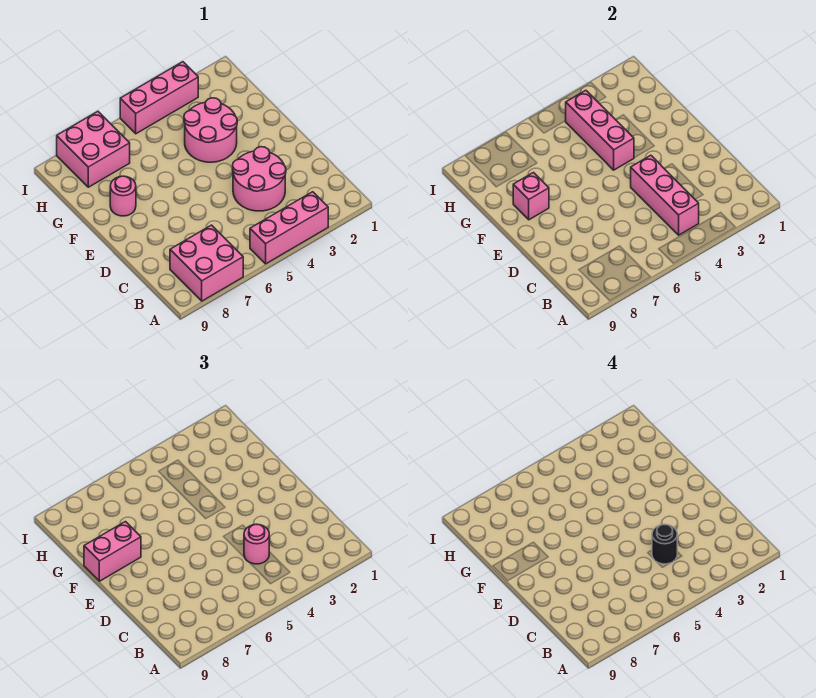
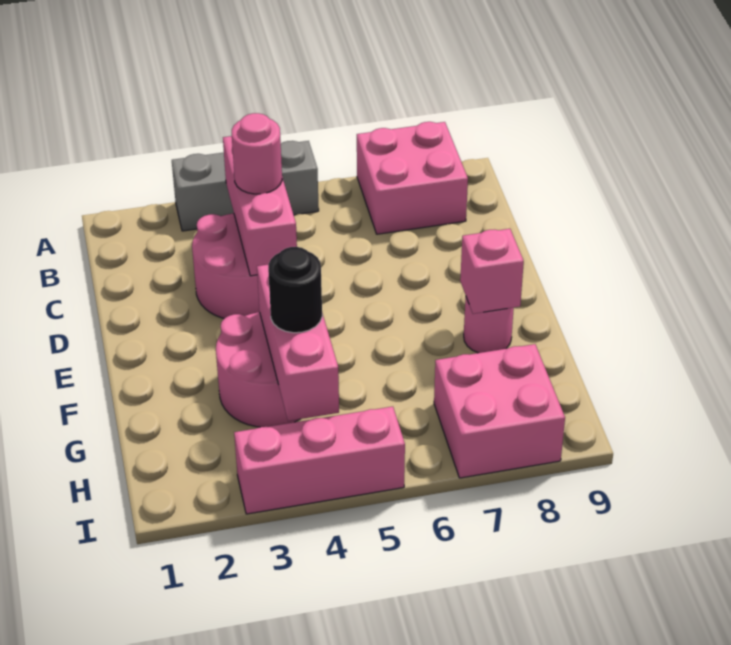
pink brick A3:A5 level 1 -> grey brick A3:A5 level 1
black round brick C4 level 4 -> black round brick G4 level 3
pink brick F8:F9 level 3 -> none

